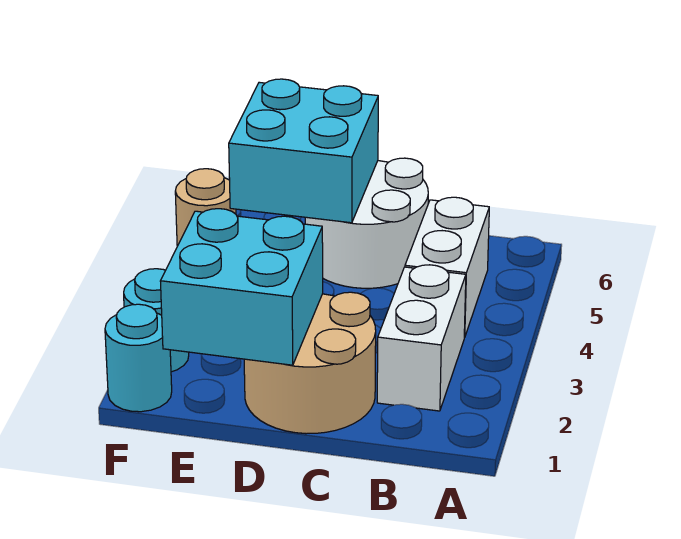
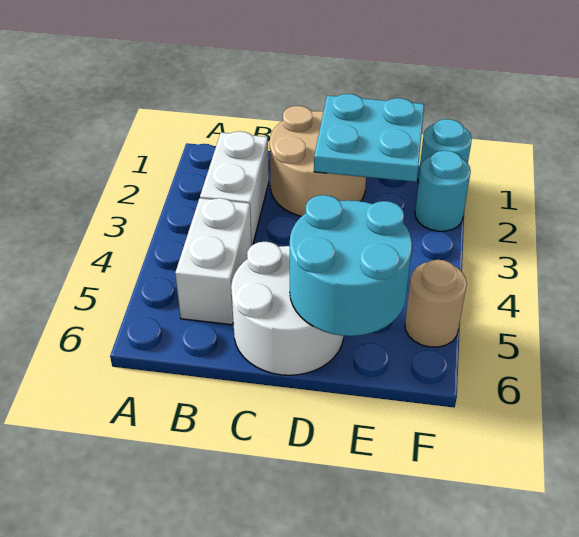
cyan brick D1:E2 level 2 -> cyan plate D1:E2 level 2
cyan brick D5:E6 level 2 -> cyan round brick D5:E6 level 2

